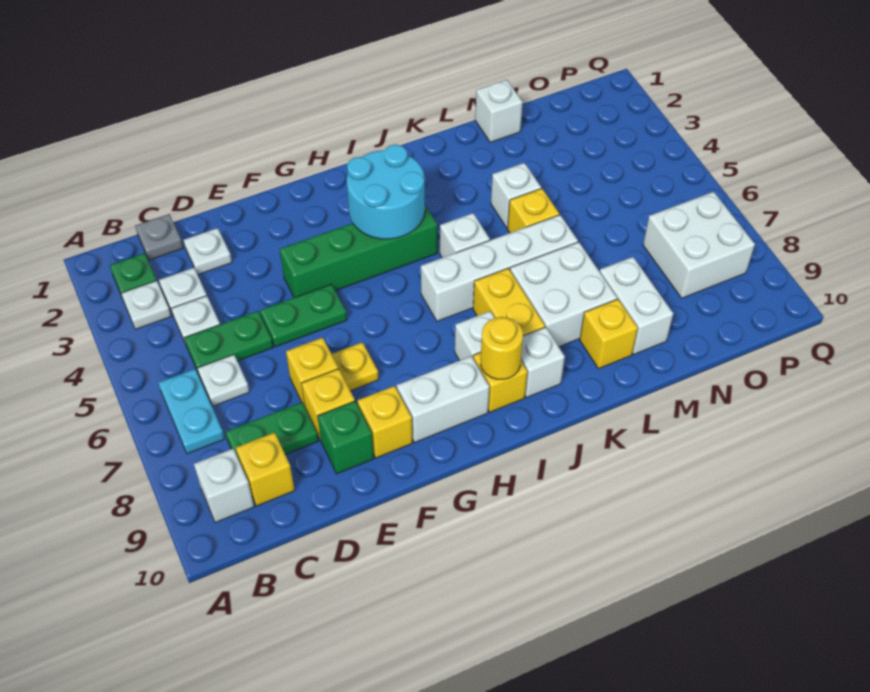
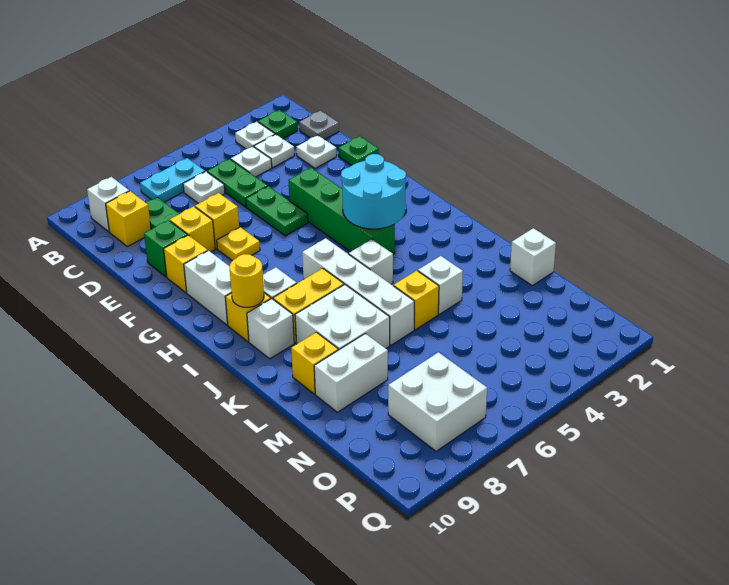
none -> green plate E1 level 1

